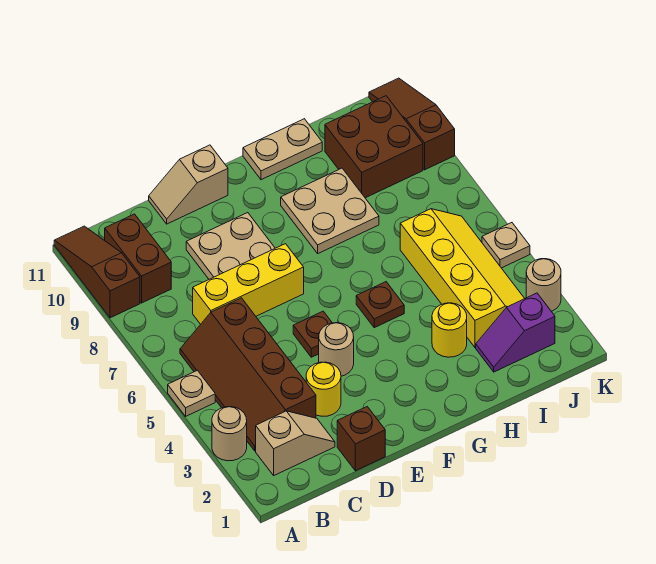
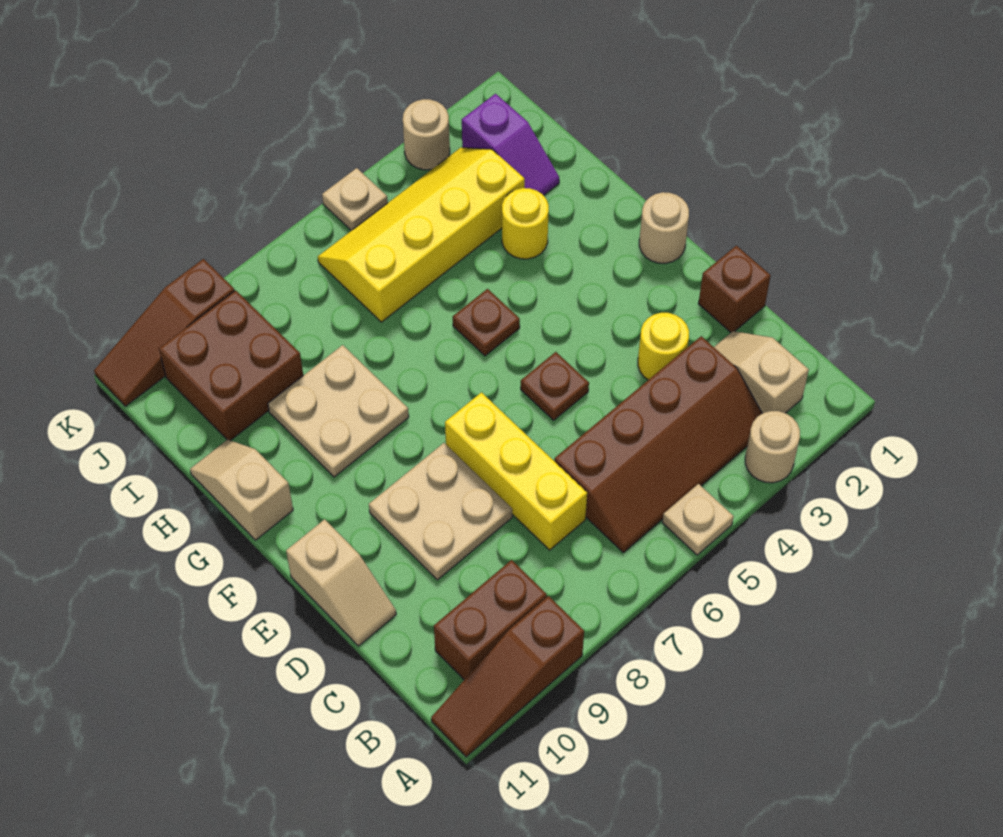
tan round brick E4 level 1 -> tan round brick F1 level 1
tan plate G11:H11 level 1 -> tan slope G11:H11 level 1 top G

